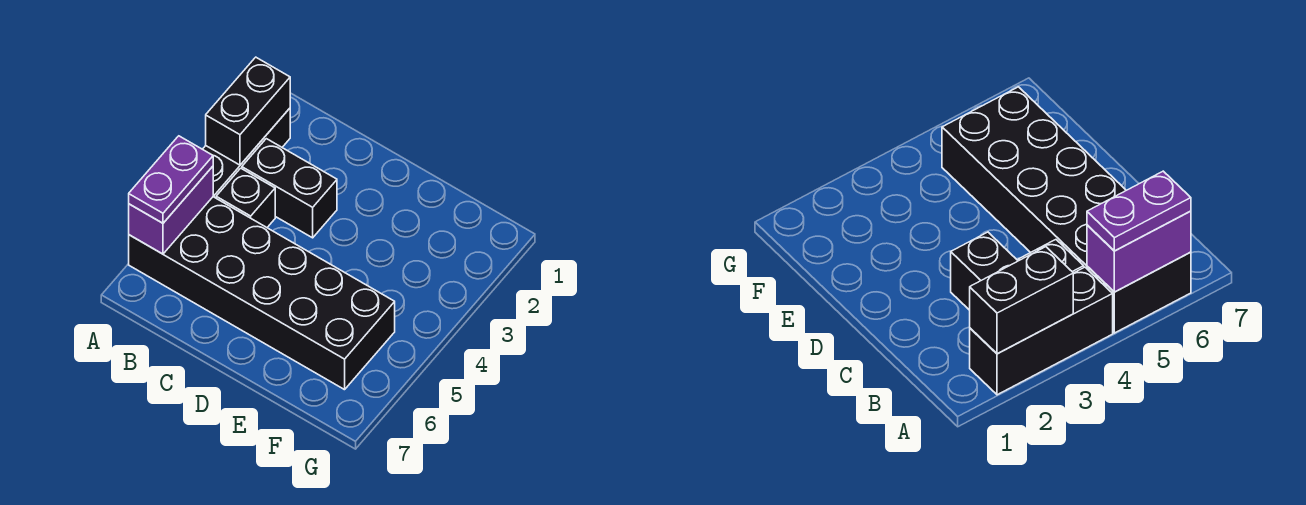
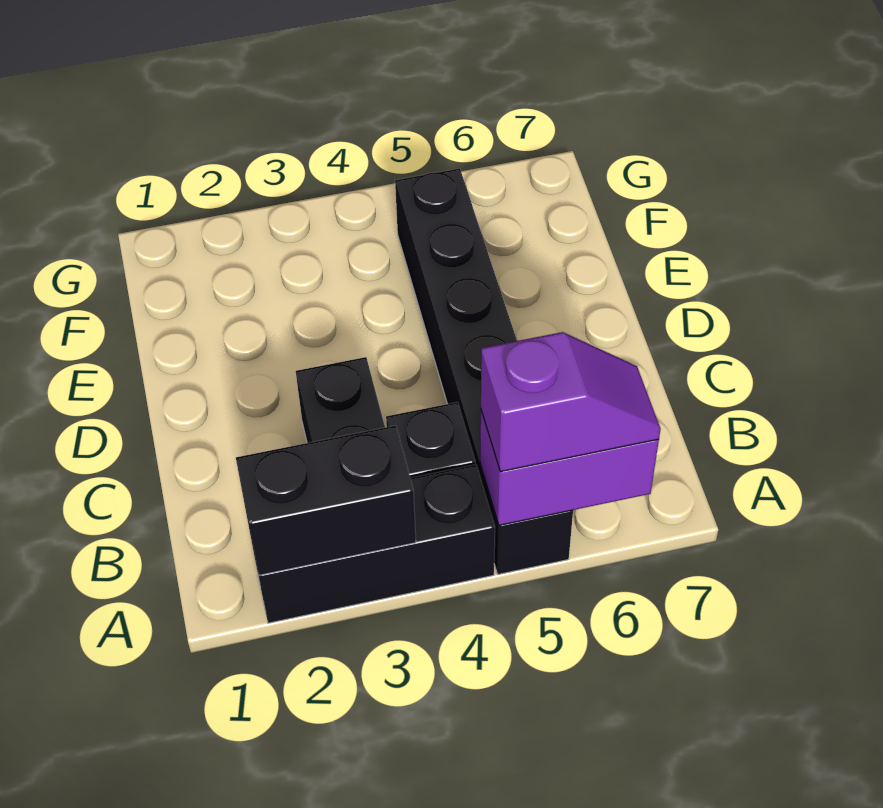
black brick A5:F6 level 1 -> black brick A5:F5 level 1
purple plate A5:A6 level 3 -> purple slope A5:A6 level 3 top 5

